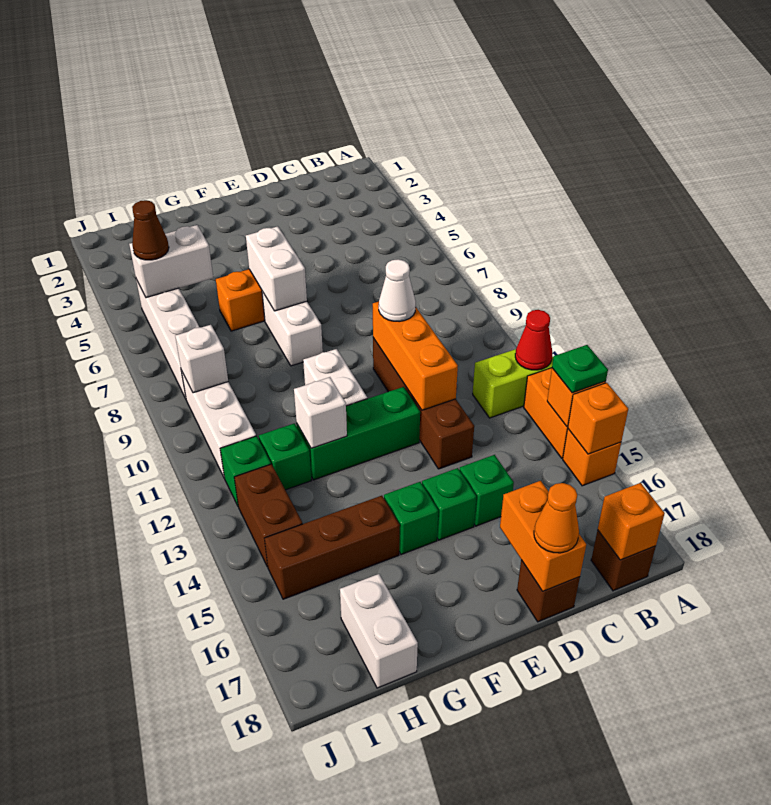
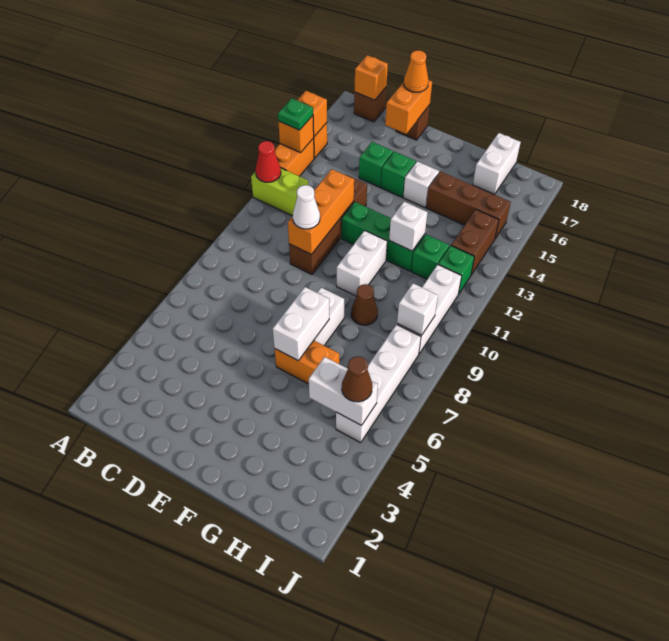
green brick F15 level 1 -> white brick F15 level 1
none -> brown cone G9 level 1

